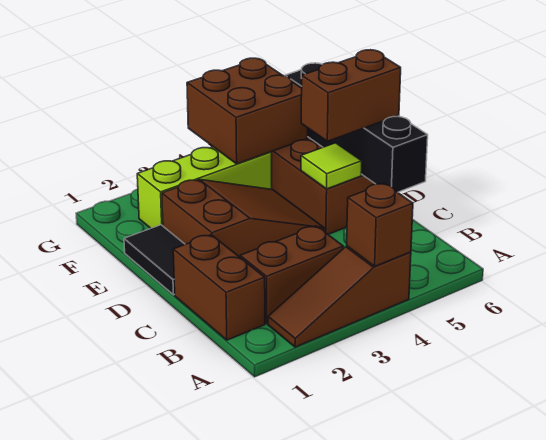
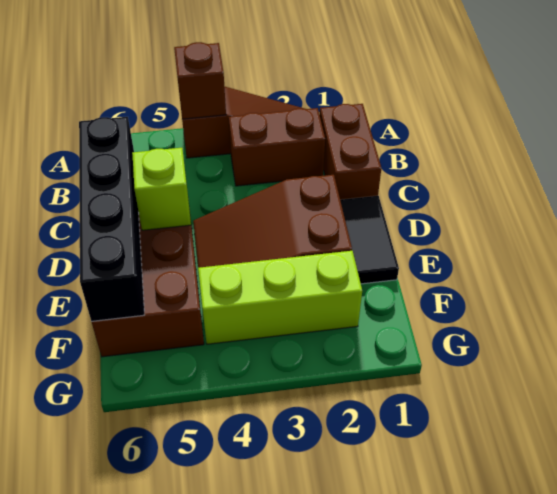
lime tile D5 level 2 -> lime brick D5 level 2
brown brick D5:D6 level 3 -> none
brown brick F4:G5 level 2 -> none

